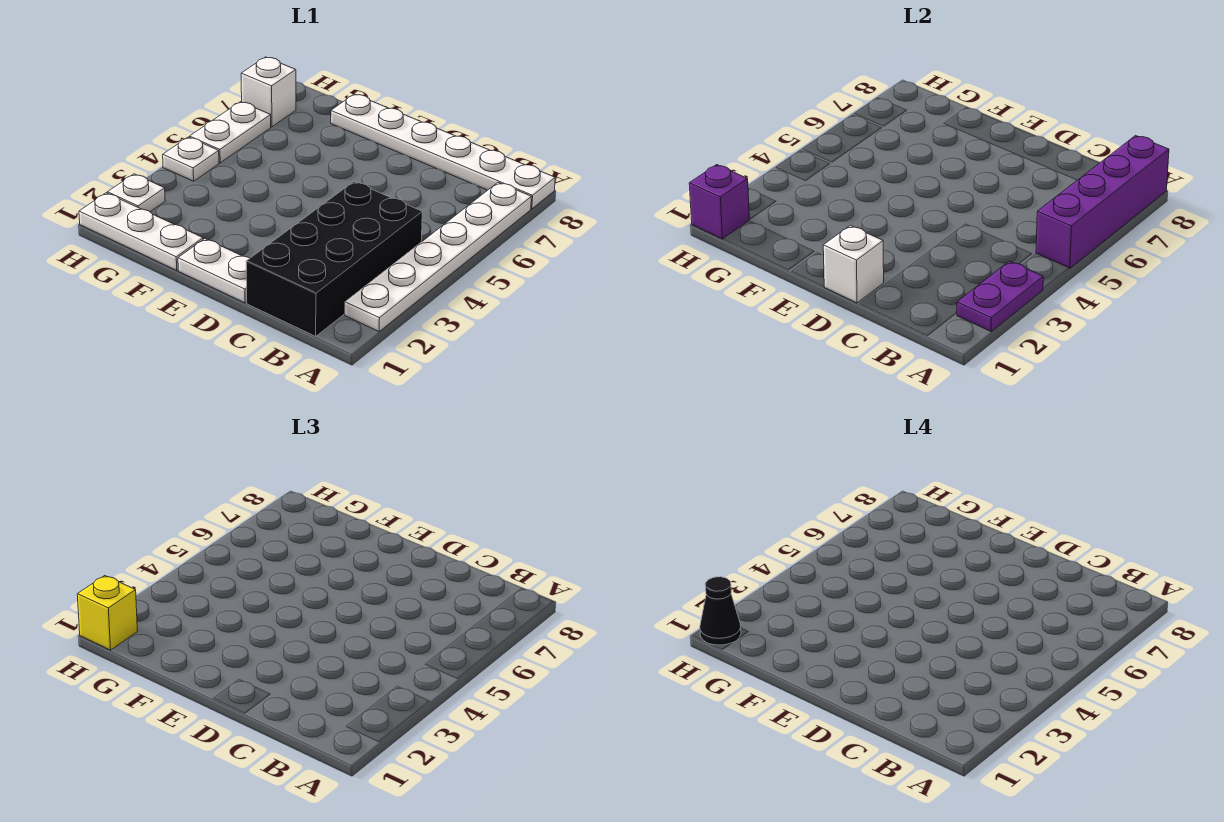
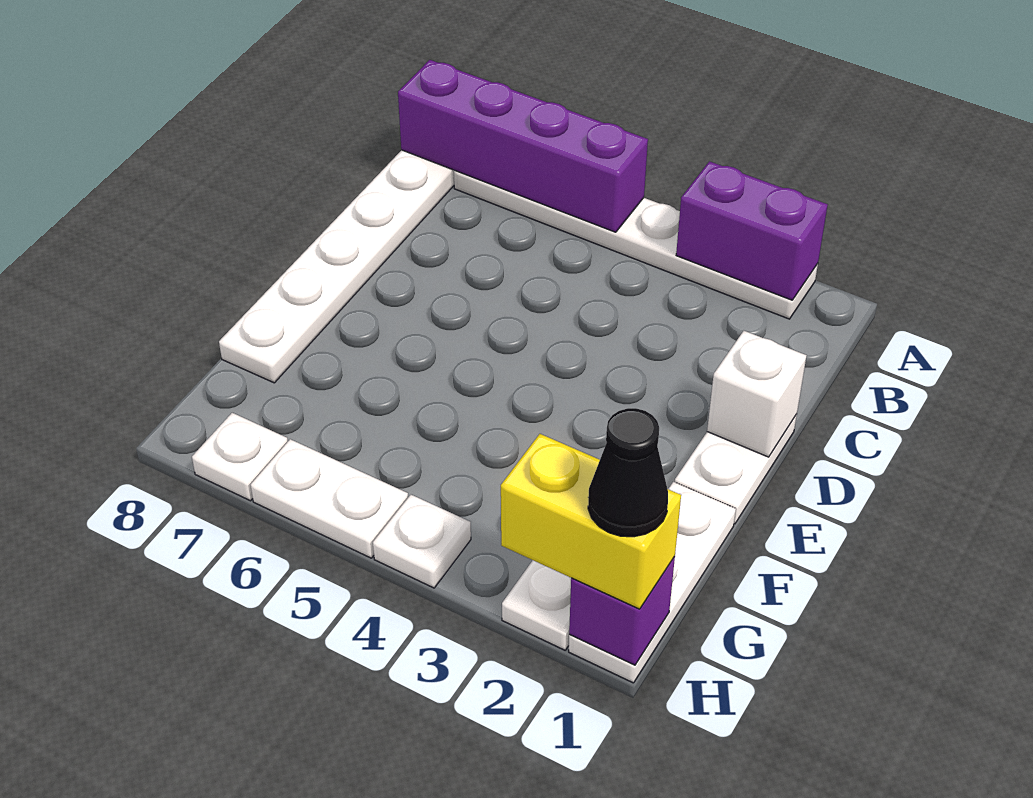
purple plate A2:A3 level 2 -> purple brick A2:A3 level 2
black brick B1:C4 level 1 -> none
yellow brick H1 level 3 -> yellow brick H1:H2 level 3
white brick H7 level 1 -> white plate H7 level 1

